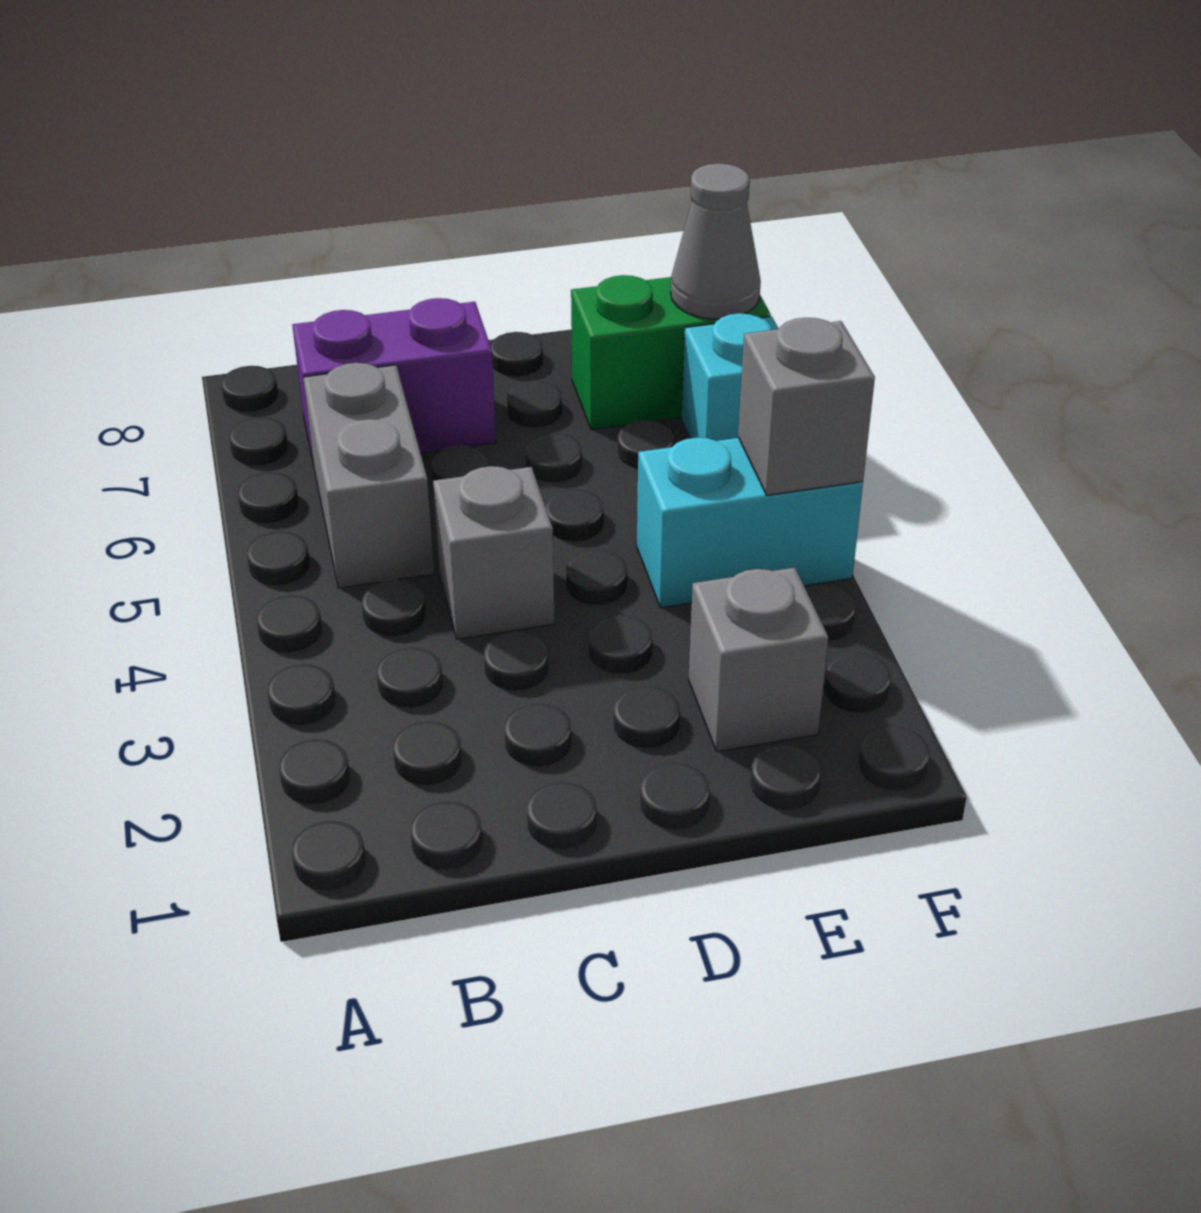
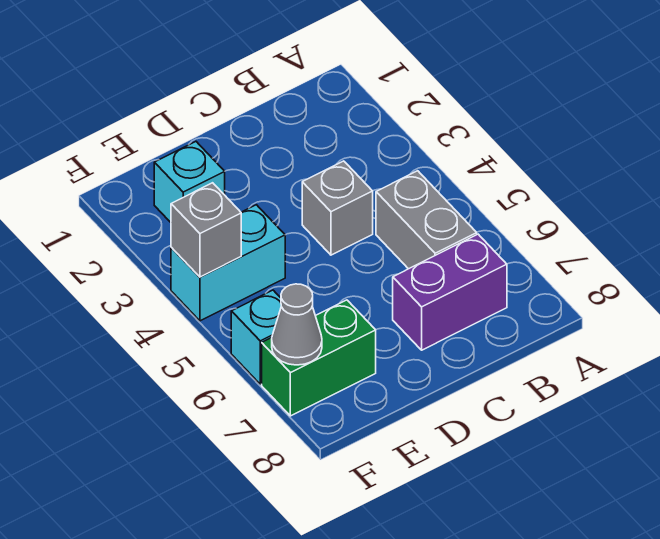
grey brick E2 level 1 -> cyan brick E2 level 1

